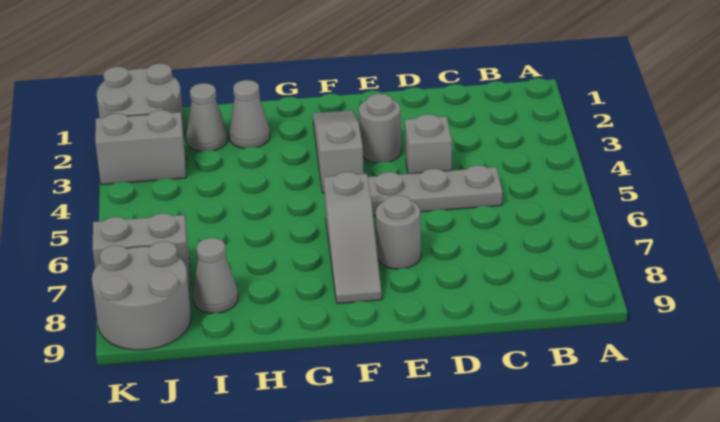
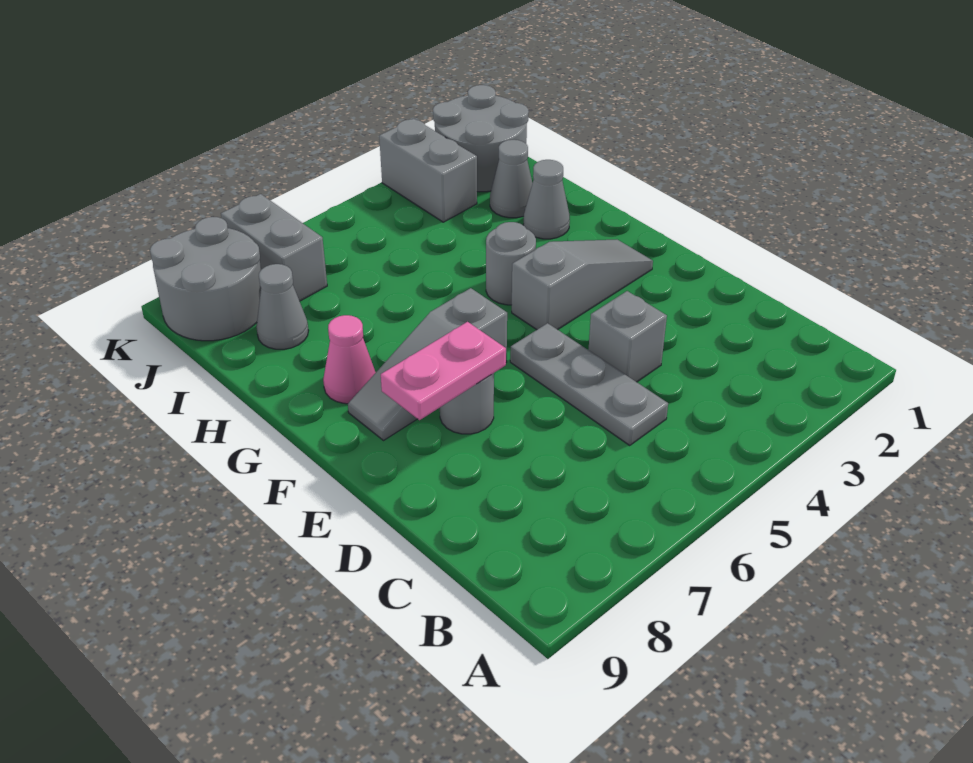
grey round brick E3 level 1 -> grey round brick G4 level 1
none -> pink plate E7:E8 level 2
none -> pink cone G8 level 1

